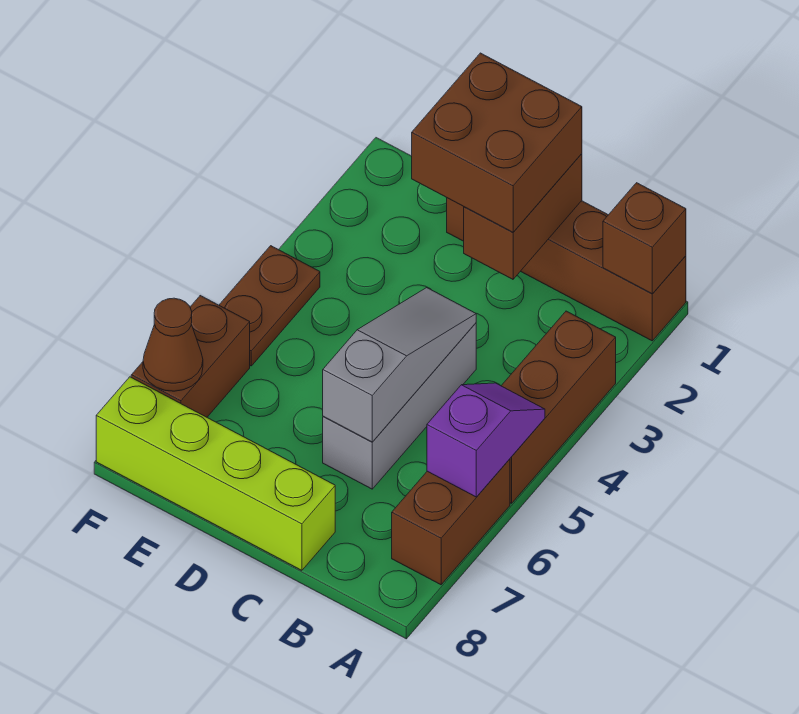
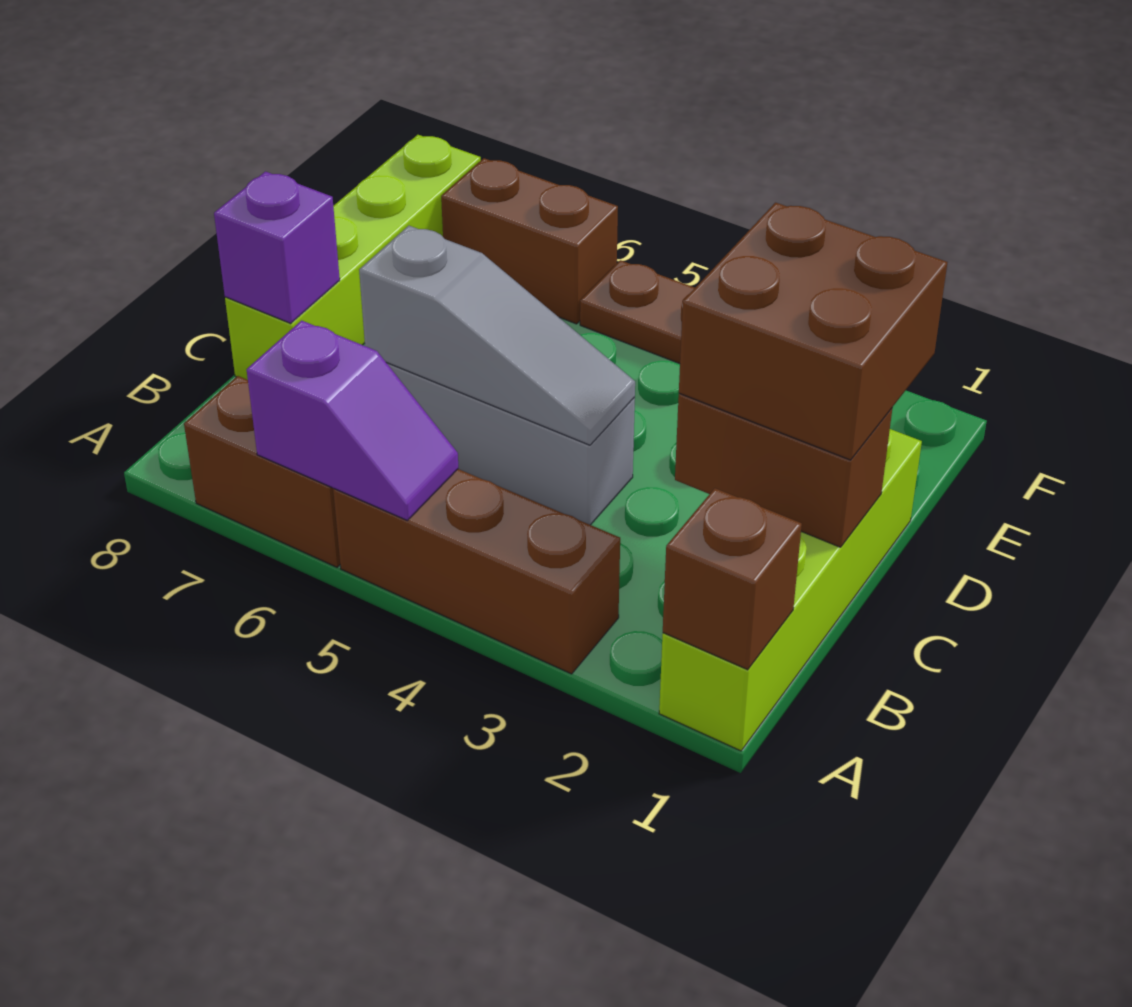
brown brick A1:D1 level 1 -> lime brick A1:D1 level 1
none -> purple brick C8 level 2
brown cone F7 level 2 -> none

